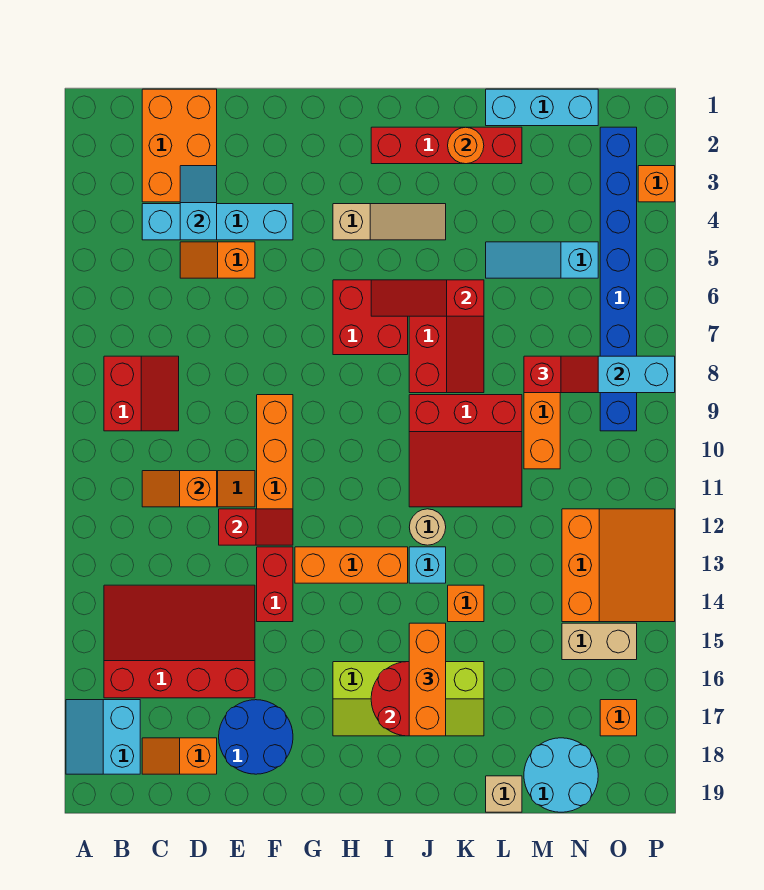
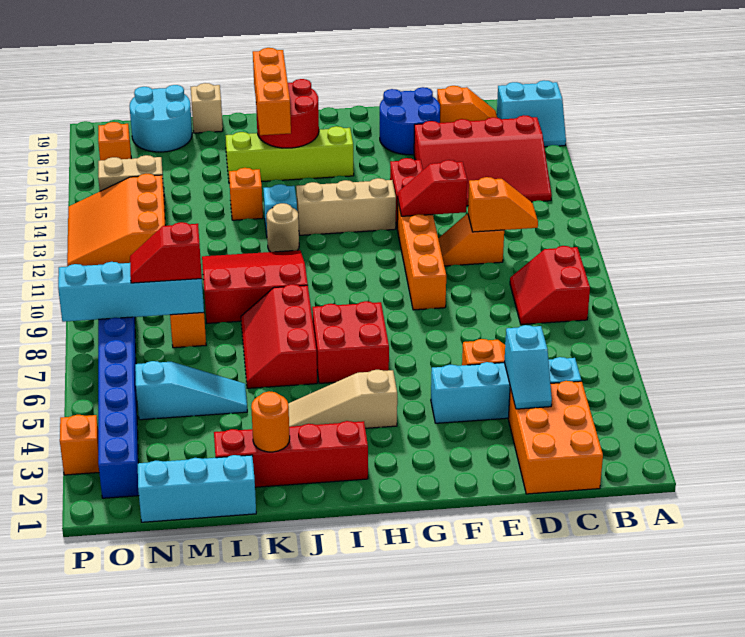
cyan slope A17:B18 level 1 top B -> cyan slope A17:B18 level 1 top 18
orange brick G13:I13 level 1 -> tan brick G13:I13 level 1
red slope I6:K6 level 2 top K -> none

